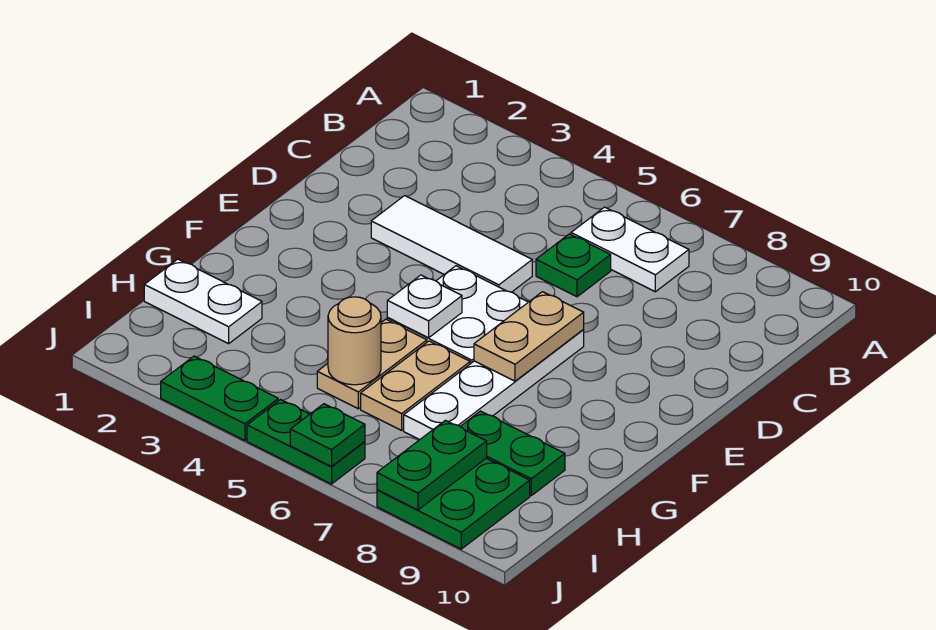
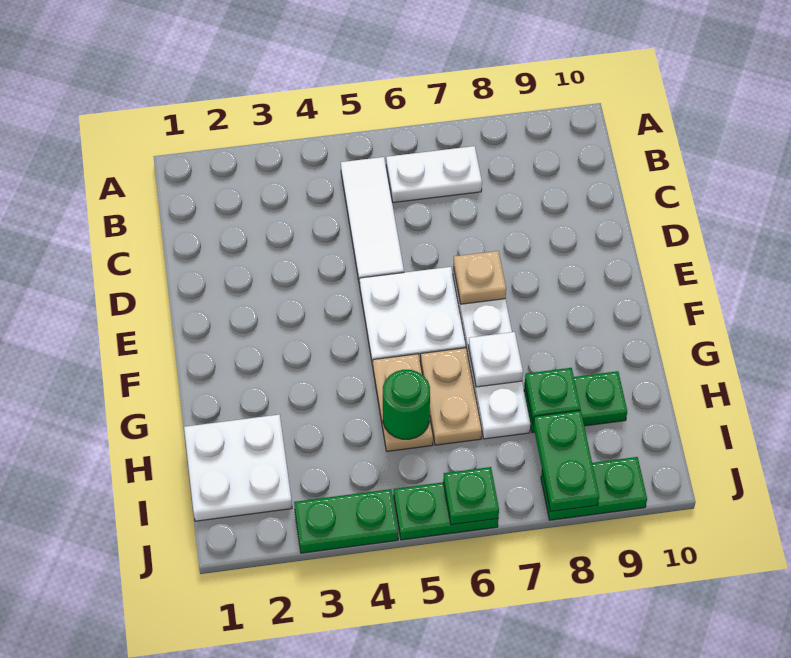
green plate C6 level 1 -> green plate H8 level 2
white tile D3:D5 level 1 -> white tile B5:D5 level 1
tan plate E7:F7 level 2 -> tan plate E7 level 2
white plate F5 level 2 -> white plate G7 level 2
white plate H1:H2 level 1 -> white plate H1:I2 level 1
tan round brick H5 level 2 -> green round brick H5 level 2
green plate I8:J9 level 1 -> green plate J8:J9 level 1

